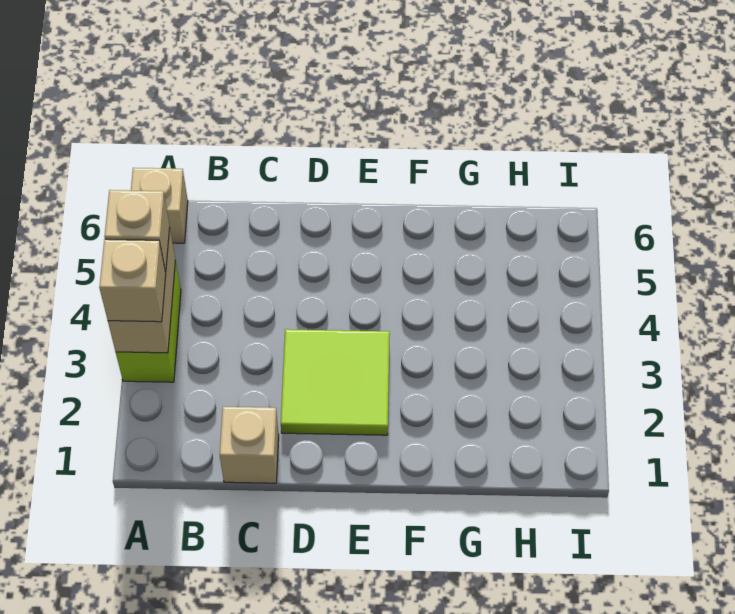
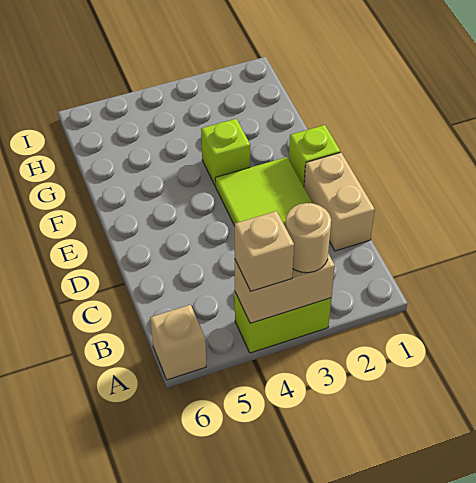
tan brick A3 level 3 -> tan round brick A3 level 3
tan brick C1 level 1 -> tan brick C1:D1 level 1
none -> lime brick E1 level 1
none -> lime brick F3 level 1

